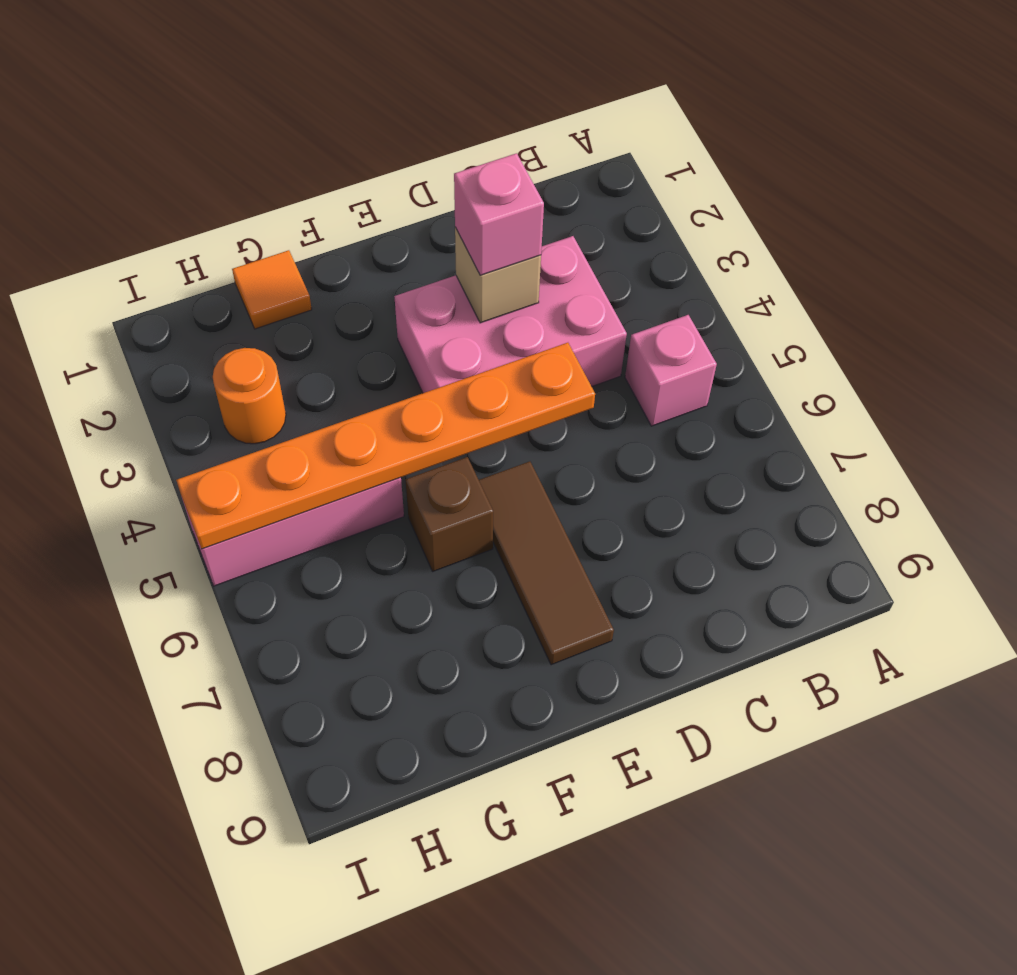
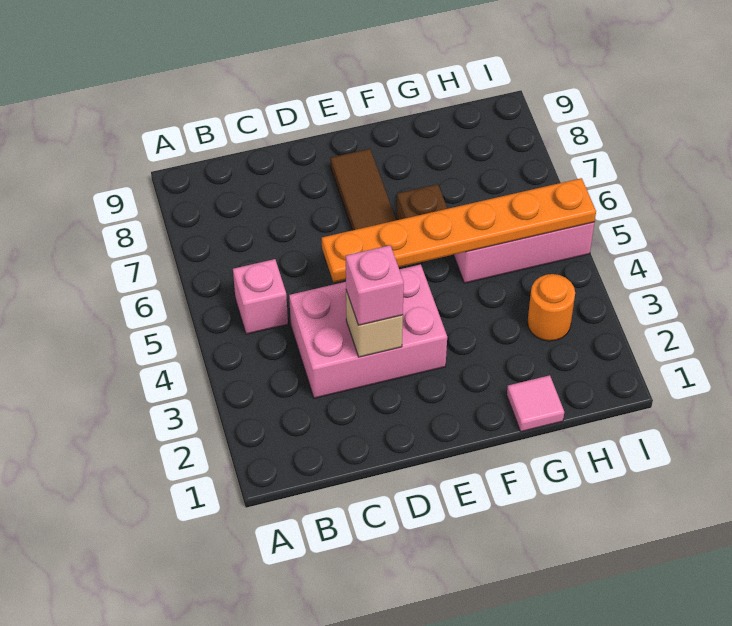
orange tile G1 level 1 -> pink tile G1 level 1

